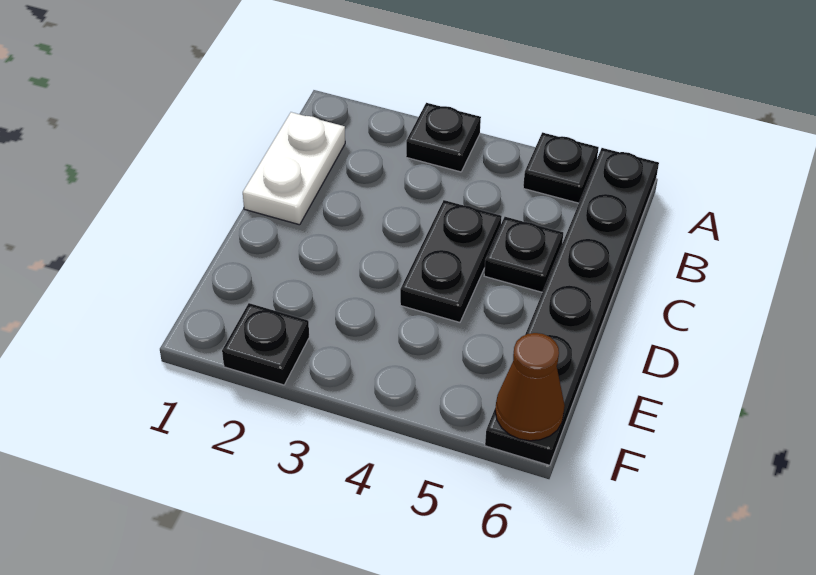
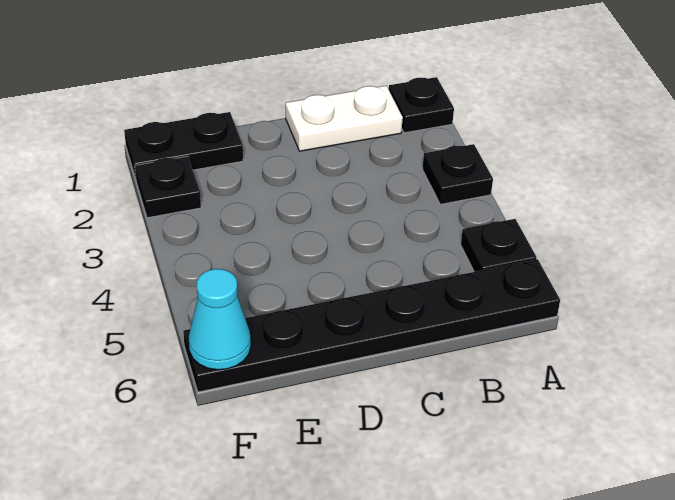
black plate C4:D4 level 1 -> black plate E1:F1 level 1
black plate C5 level 1 -> black plate A1 level 1
brown cone F6 level 2 -> cyan cone F6 level 2

